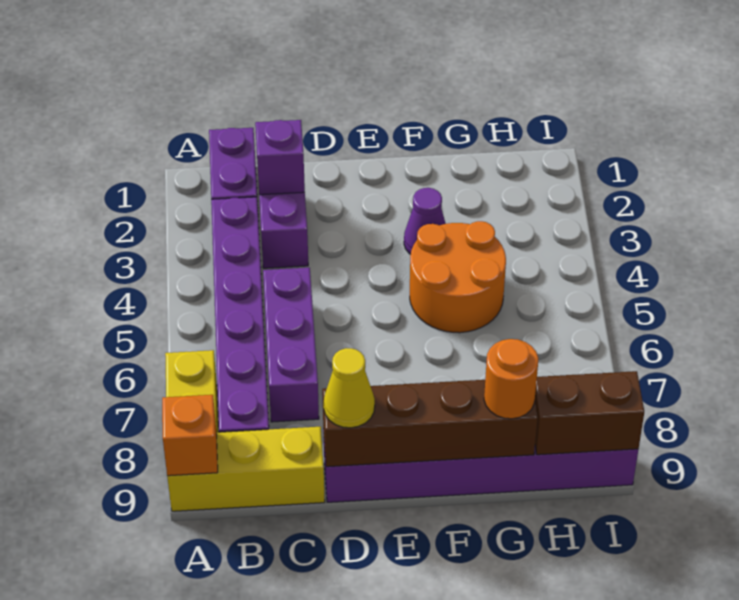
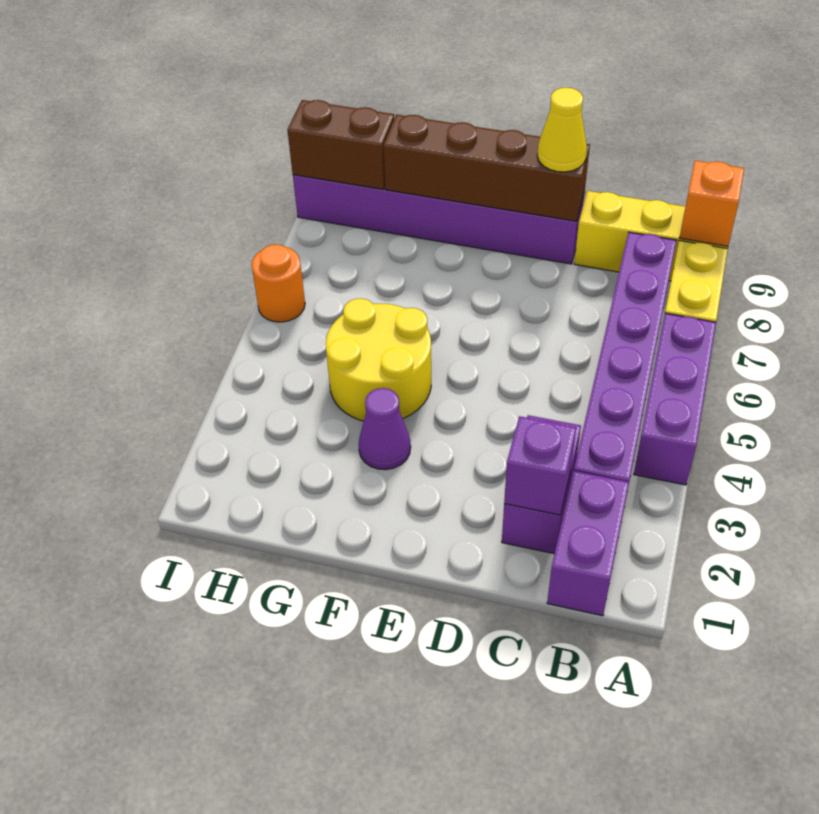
purple brick C5:C7 level 1 -> purple brick A4:A6 level 1
orange round brick F4:G5 level 1 -> yellow round brick F4:G5 level 1
orange round brick G9 level 3 -> orange round brick I6 level 1

